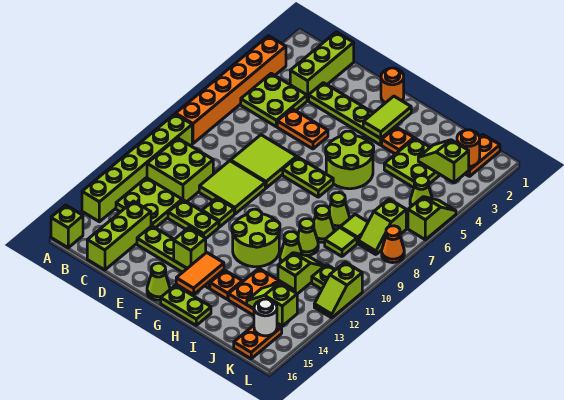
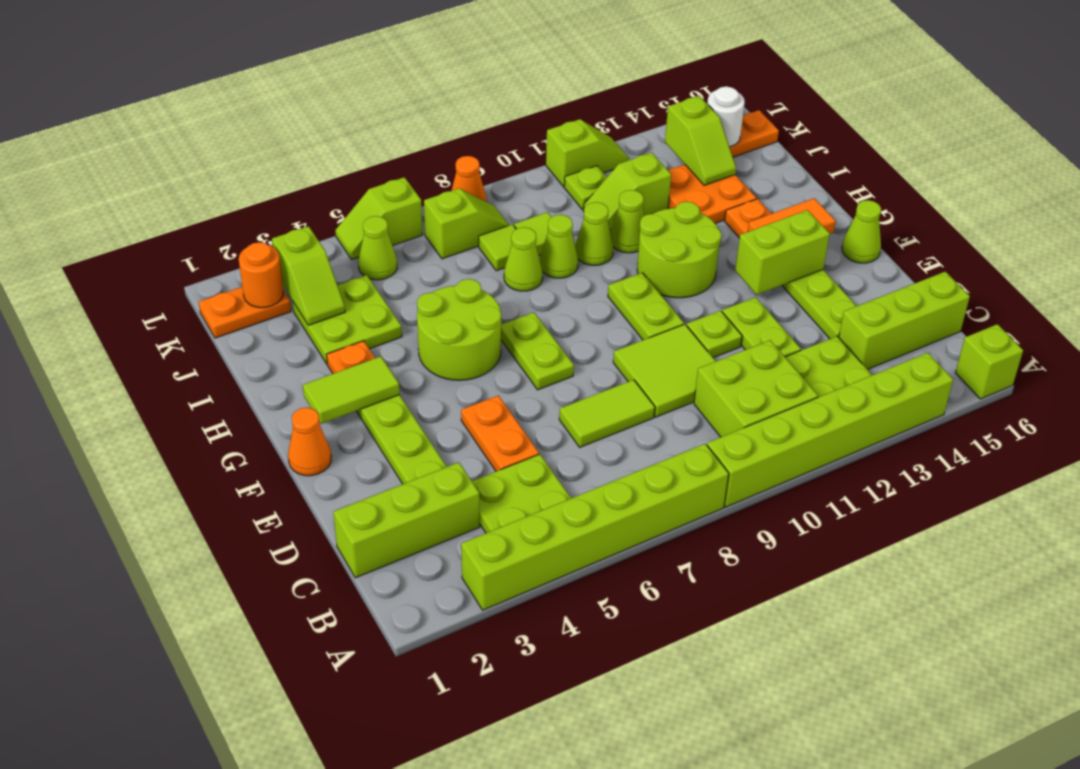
orange brick A3:A8 level 1 -> lime brick A3:A8 level 1
lime tile D7:E8 level 1 -> lime tile D7:D8 level 1
orange round brick F1 level 1 -> orange cone F1 level 1
lime brick F14 level 2 -> lime brick F13:F14 level 2
lime plate G16:H16 level 1 -> lime plate F10:G10 level 1

